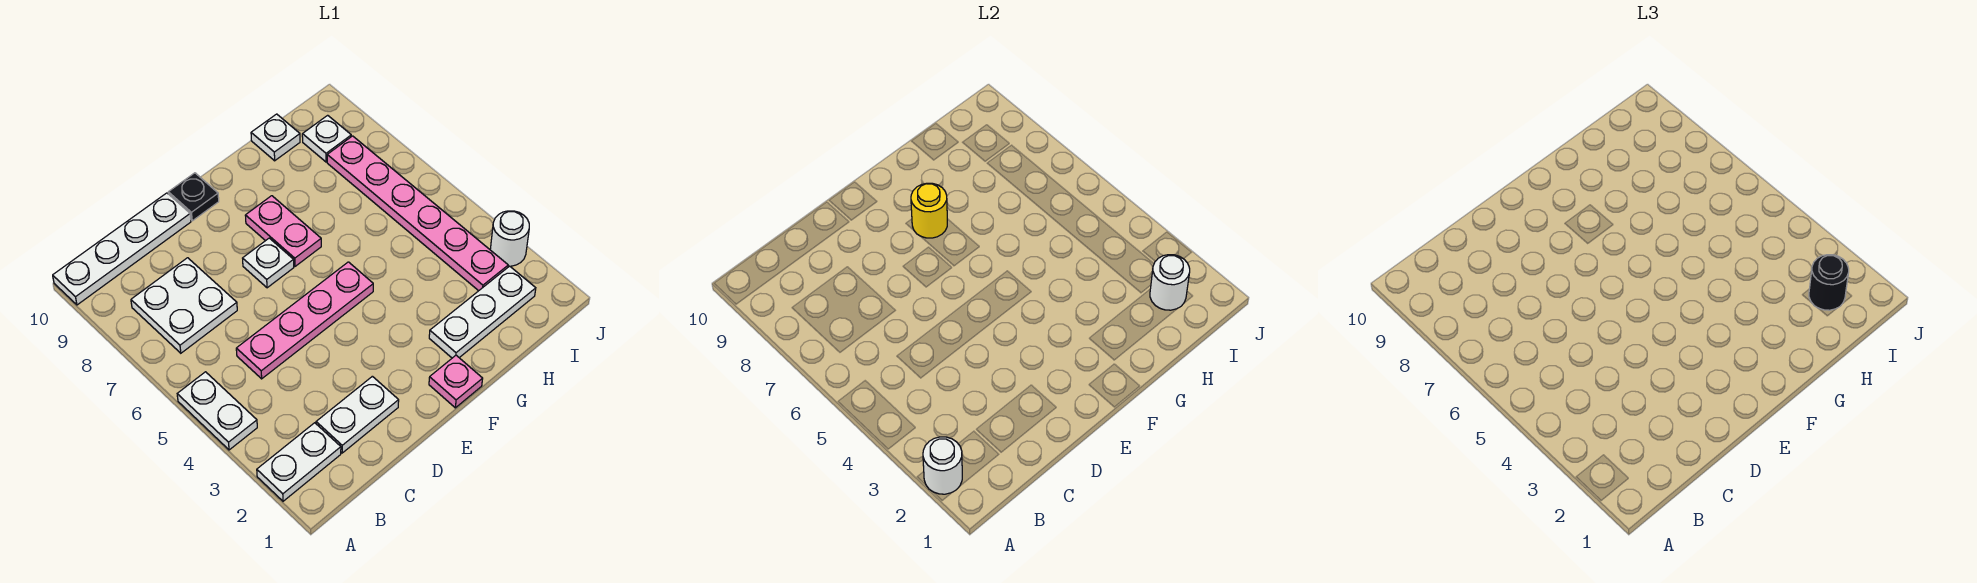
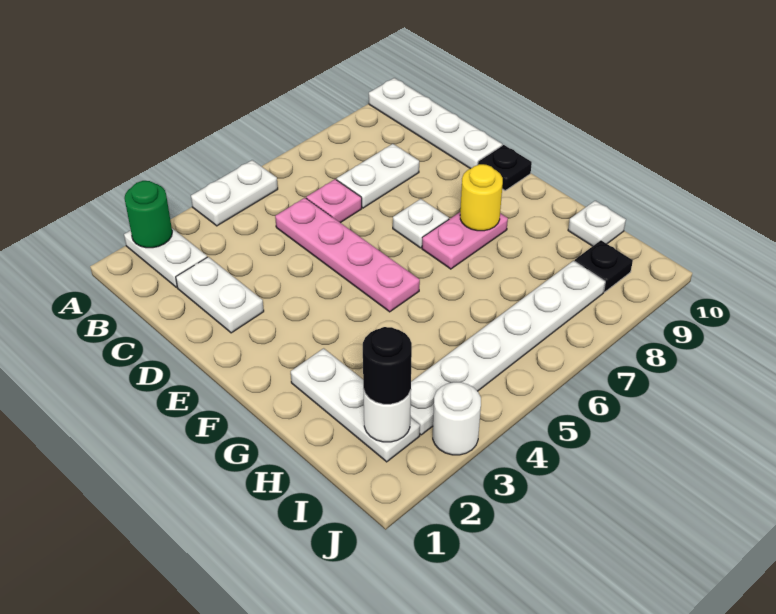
white round brick A2 level 2 -> green round brick A2 level 2
white plate B7:C8 level 1 -> white plate C7:C8 level 1
pink plate F1 level 1 -> pink plate C6 level 1
pink plate I3:I8 level 1 -> white plate I3:I8 level 1
white plate I9 level 1 -> black plate I9 level 1

